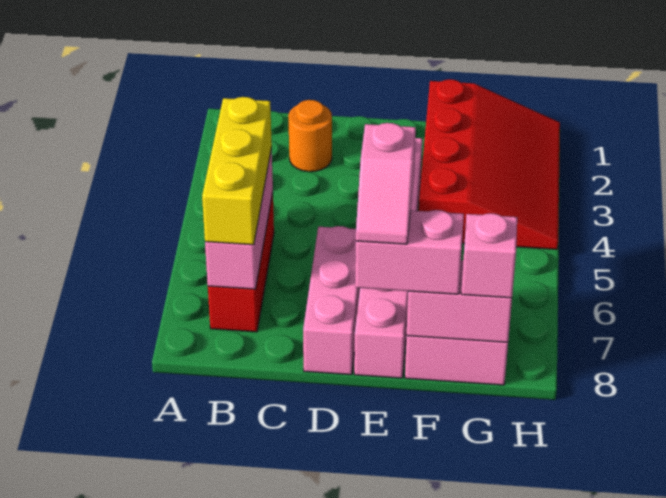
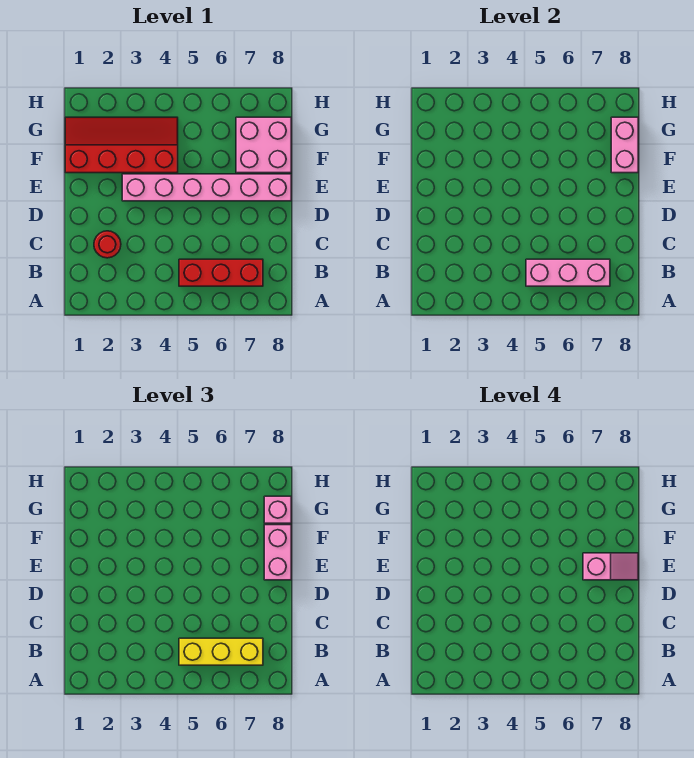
orange round brick C2 level 1 -> red round brick C2 level 1
pink brick D6:D8 level 1 -> none
red slope F1:H4 level 1 top F -> red slope F1:G4 level 1 top F

